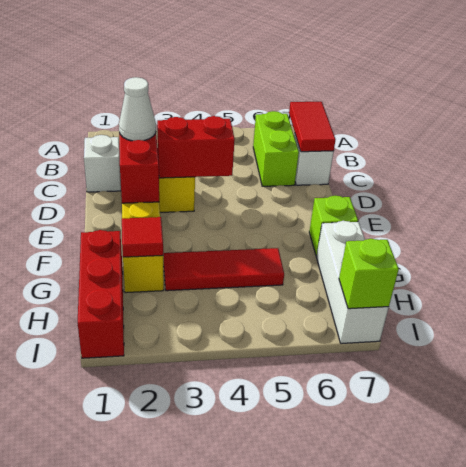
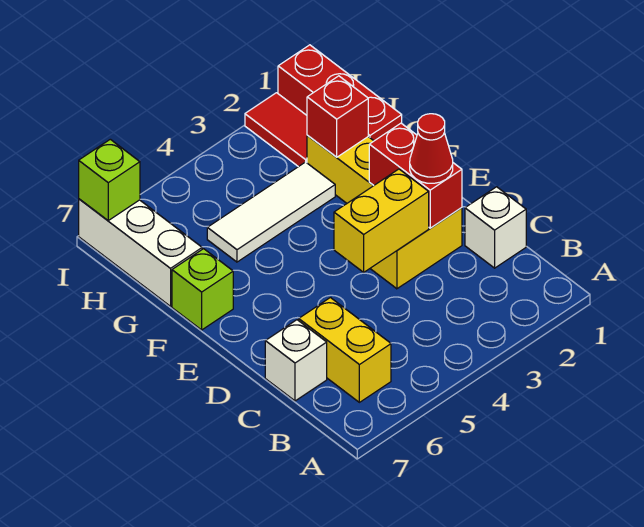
lime brick B6:C6 level 1 -> yellow brick B6:C6 level 1
red tile B7:C7 level 2 -> red tile H2:I2 level 1
white cone D2 level 3 -> red cone D2 level 3
red brick D3:D4 level 2 -> yellow brick D3:D4 level 2
red tile G2 level 2 -> red brick G2 level 2
red tile G3:G5 level 1 -> white tile G3:G5 level 1

